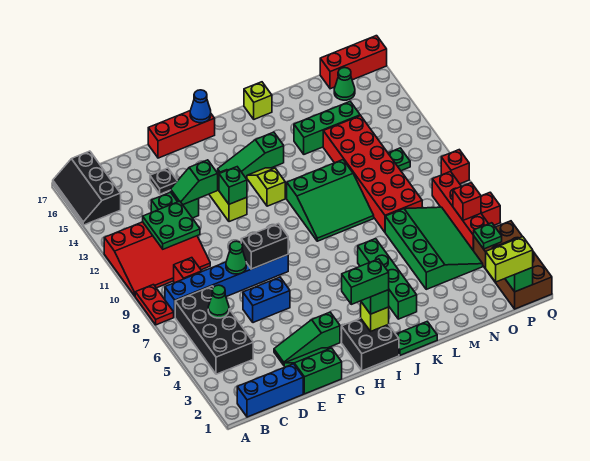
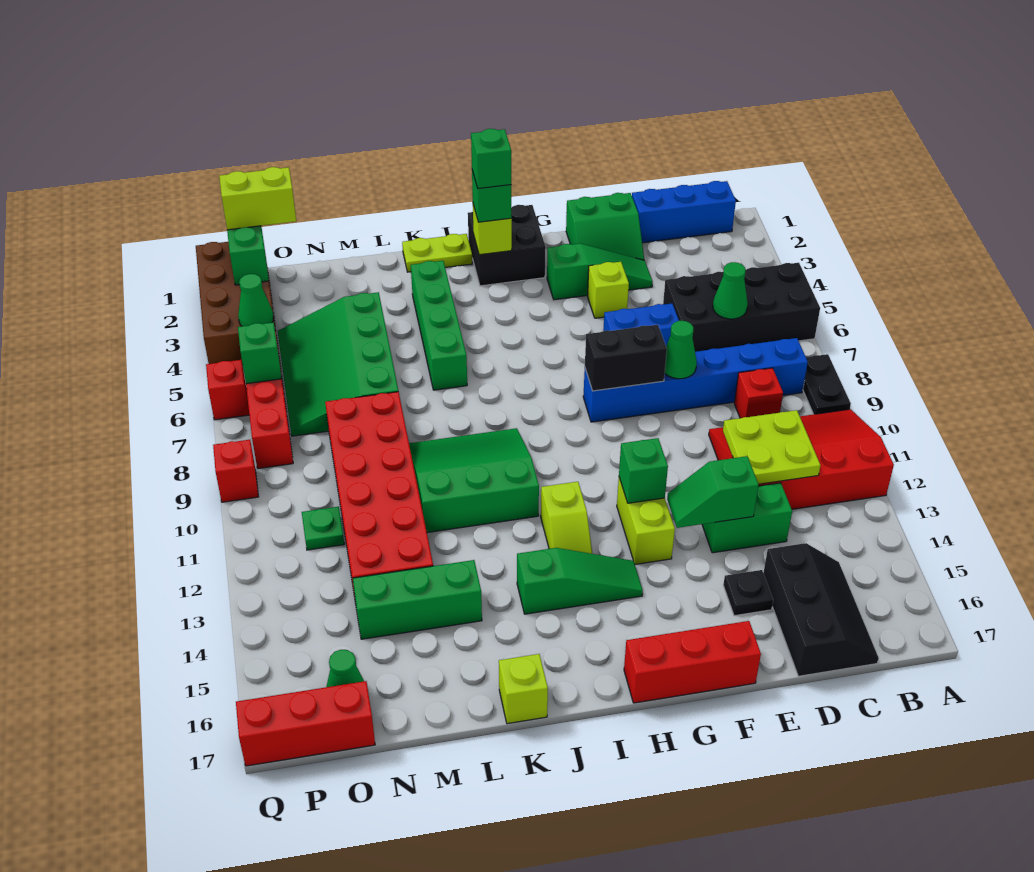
red plate A8:A9 level 1 -> black plate A8:A9 level 1
black slope A15:B17 level 1 top B -> black slope C15:D17 level 1 top D
black brick B4:C7 level 1 -> black brick A5:D6 level 1
green plate C11:D12 level 2 -> lime plate C11:D12 level 2
green slope E13:F13 level 2 top F -> green slope E13:F13 level 2 top E
none -> lime brick F4 level 1
green brick H2:I2 level 4 -> green brick I2 level 4
blue cone H17 level 2 -> none
green plate J1:K1 level 1 -> lime plate J1:K1 level 1
green plate P4 level 2 -> green cone P4 level 2
red brick P6 level 2 -> green brick P6 level 2

